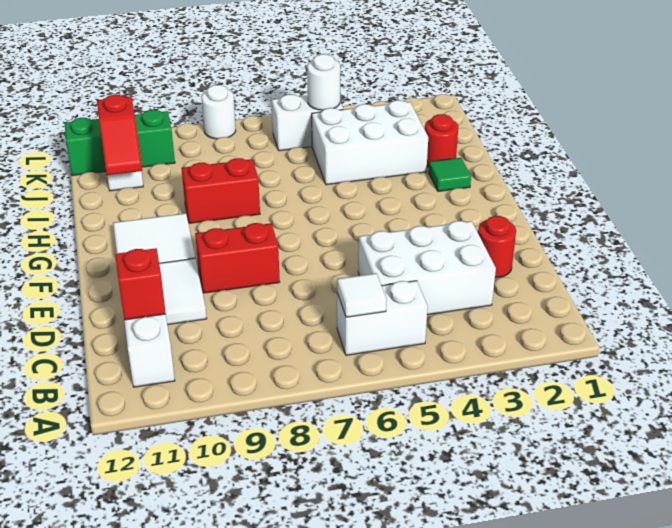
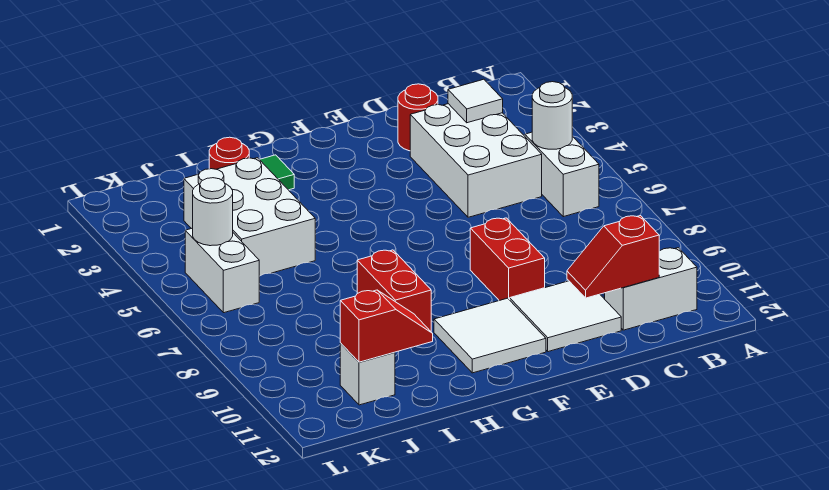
white tile B6 level 2 -> white tile C3 level 2
green brick K10:K12 level 1 -> none
white round brick L8 level 1 -> white round brick B5 level 2

